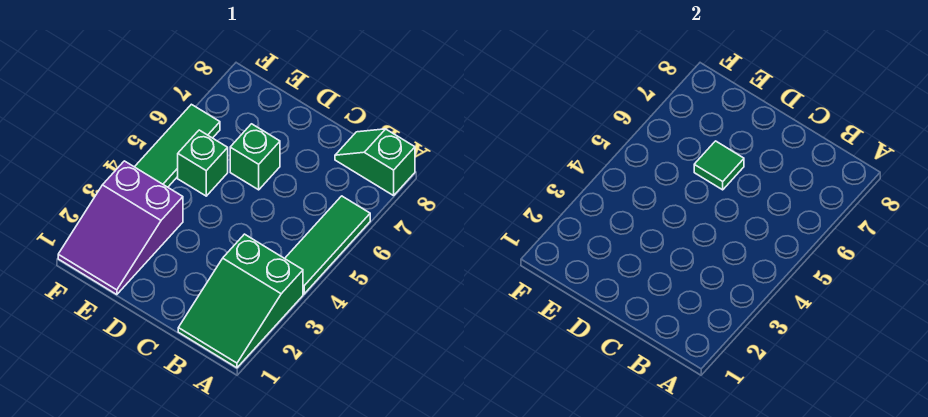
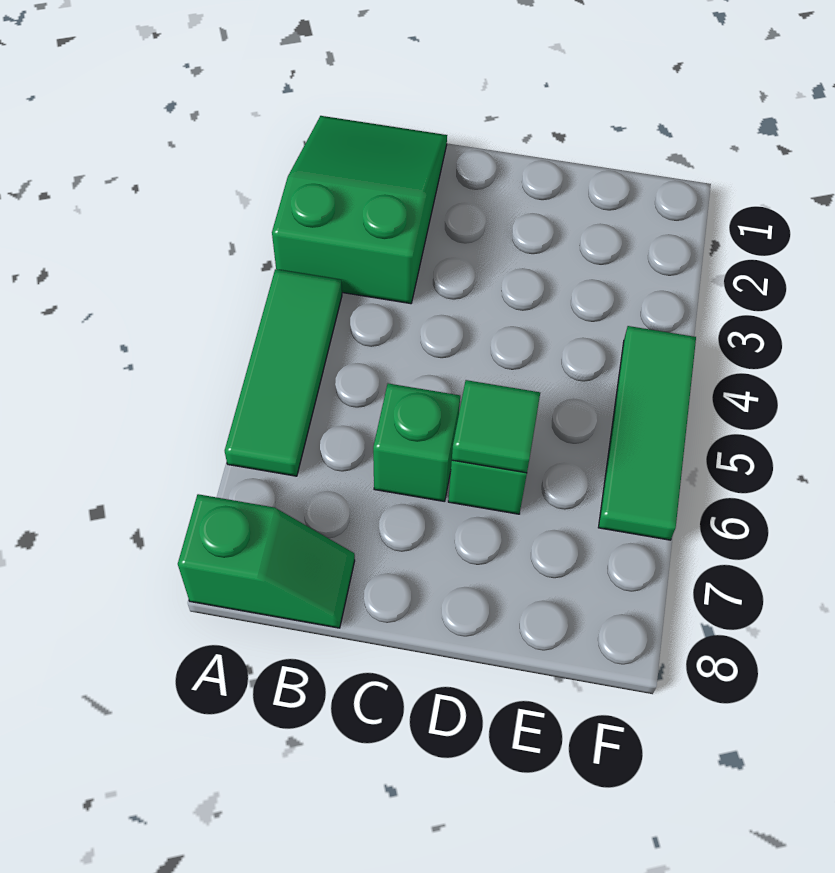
purple slope E1:F3 level 1 top 3 -> none
green brick E5 level 1 -> green brick C6 level 1

